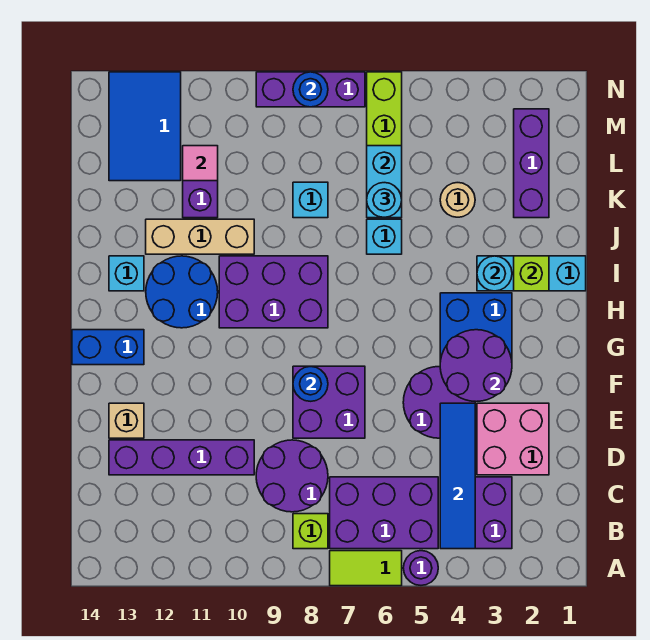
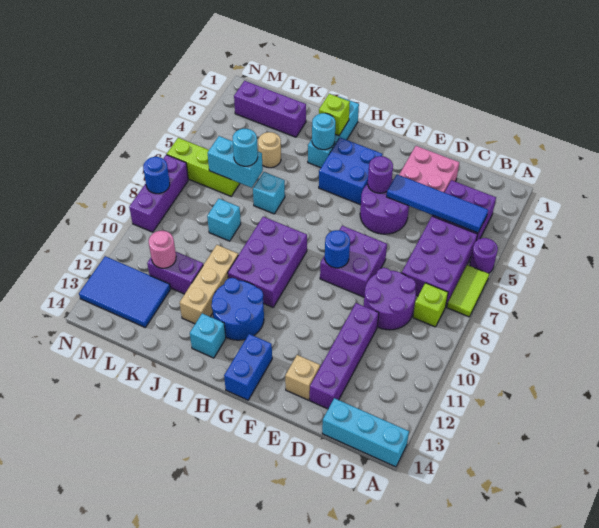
none -> cyan brick A14:C14 level 1
purple round brick F3:G4 level 2 -> purple round brick F4 level 2
pink tile L11 level 2 -> pink round brick L11 level 2

